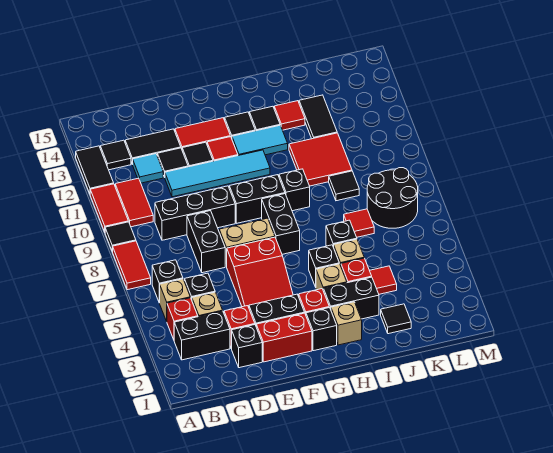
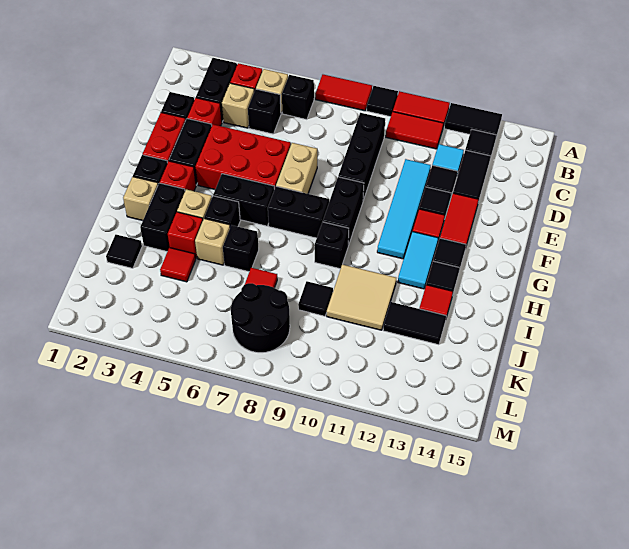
black brick D7:D8 level 1 -> black brick G5:G6 level 1
red slope E4:F6 level 1 top 6 -> red brick E4:F6 level 1
red tile I10:J11 level 1 -> tan tile I10:J11 level 1

